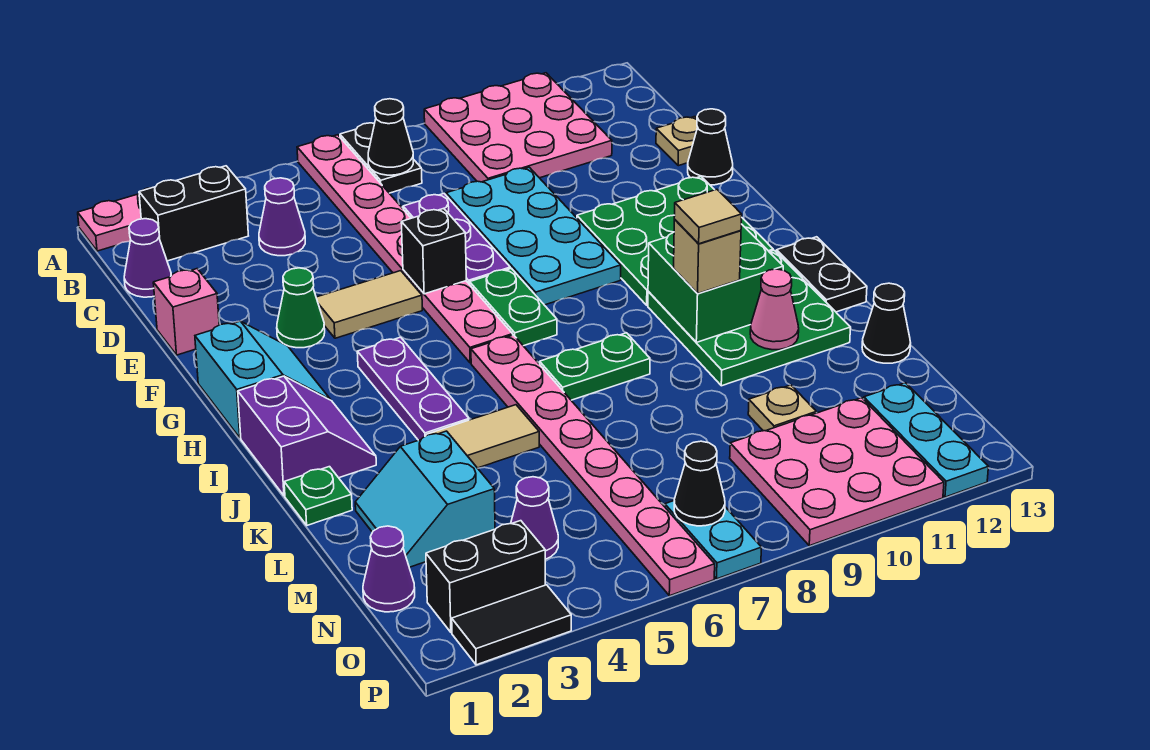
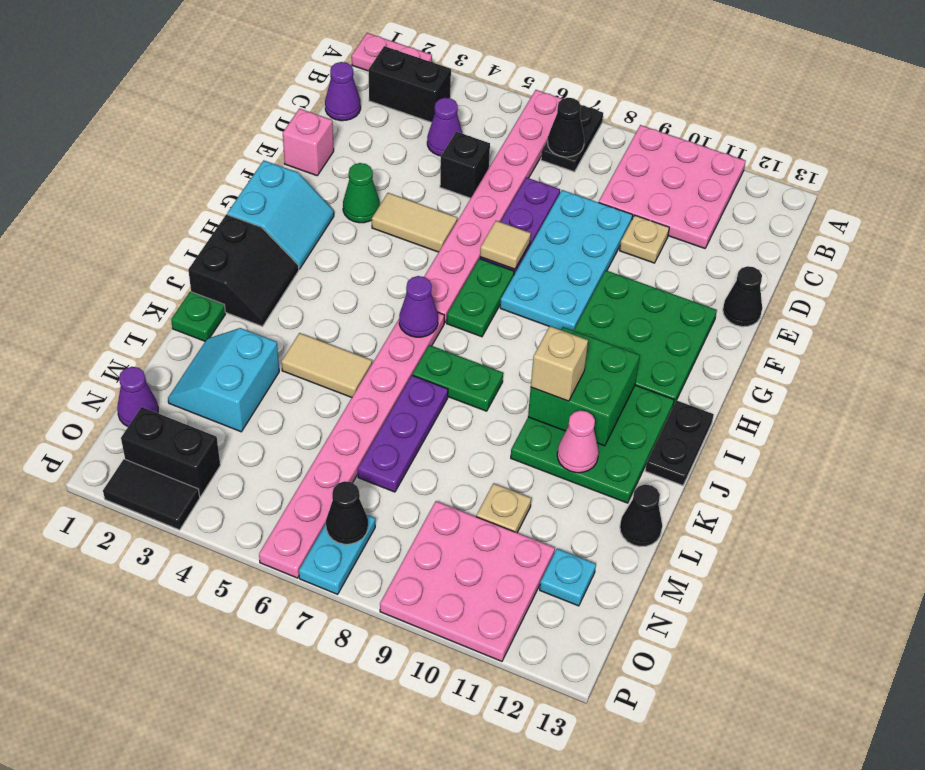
tan plate D13 level 1 -> tan plate D10 level 1
black brick F6 level 2 -> black brick D5 level 1
purple plate H4:J4 level 1 -> purple plate K7:M7 level 1
purple slope I1:J2 level 1 top 1 -> black slope I1:J2 level 1 top 1
tan tile J10 level 4 -> tan tile F7 level 2
purple cone N4 level 1 -> purple cone I6 level 2
cyan plate N12:P12 level 1 -> cyan plate N12 level 1

